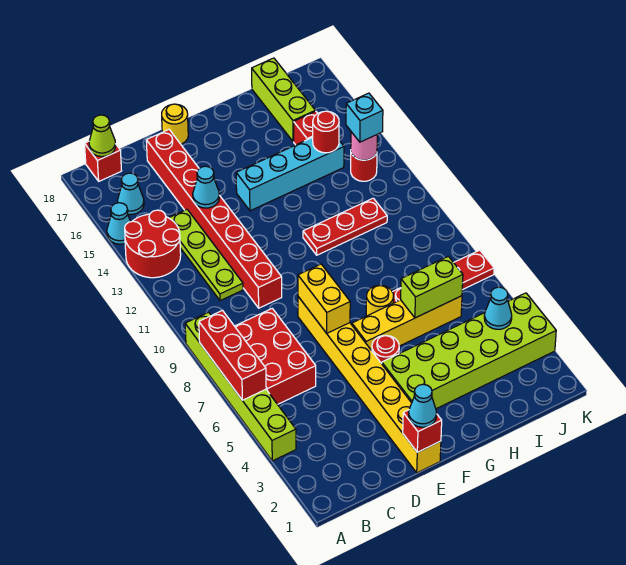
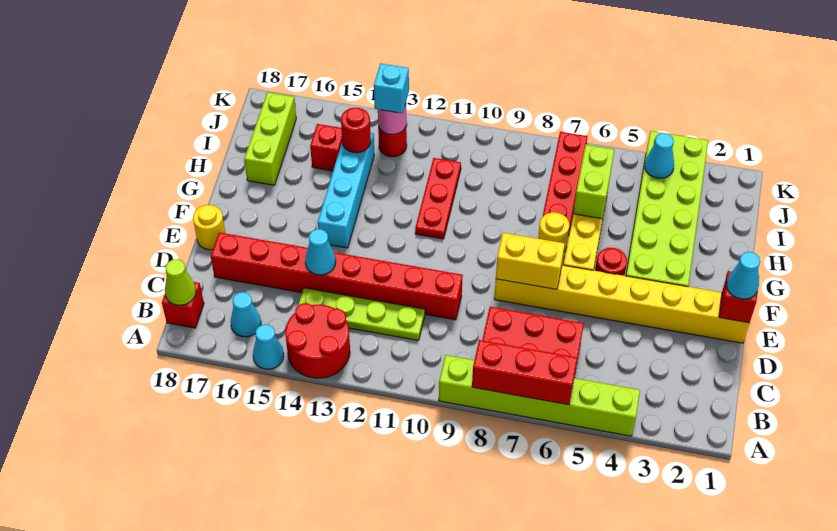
lime brick I16:I18 level 1 -> lime brick H17:J17 level 1

